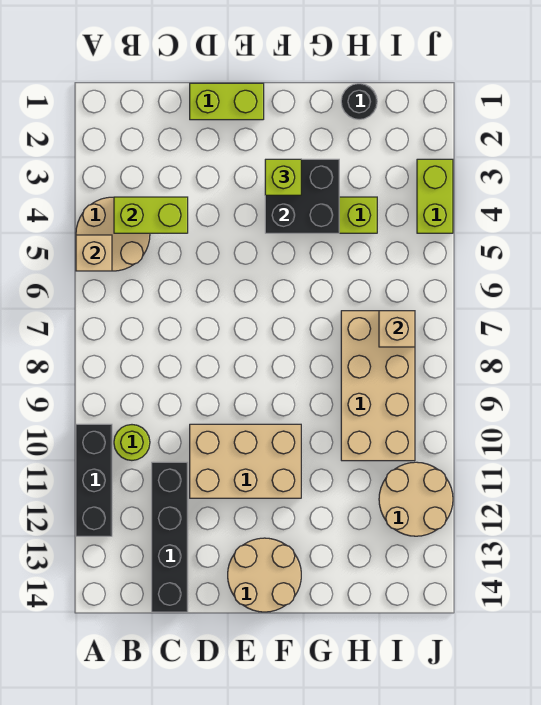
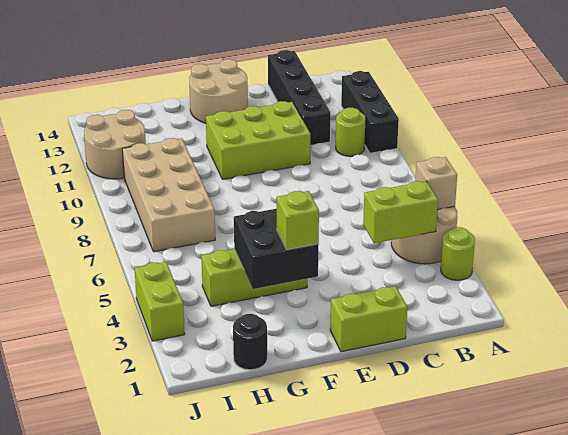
none -> lime round brick A3 level 1
tan brick D10:F11 level 1 -> lime brick D10:F11 level 1
tan brick I7 level 2 -> none

